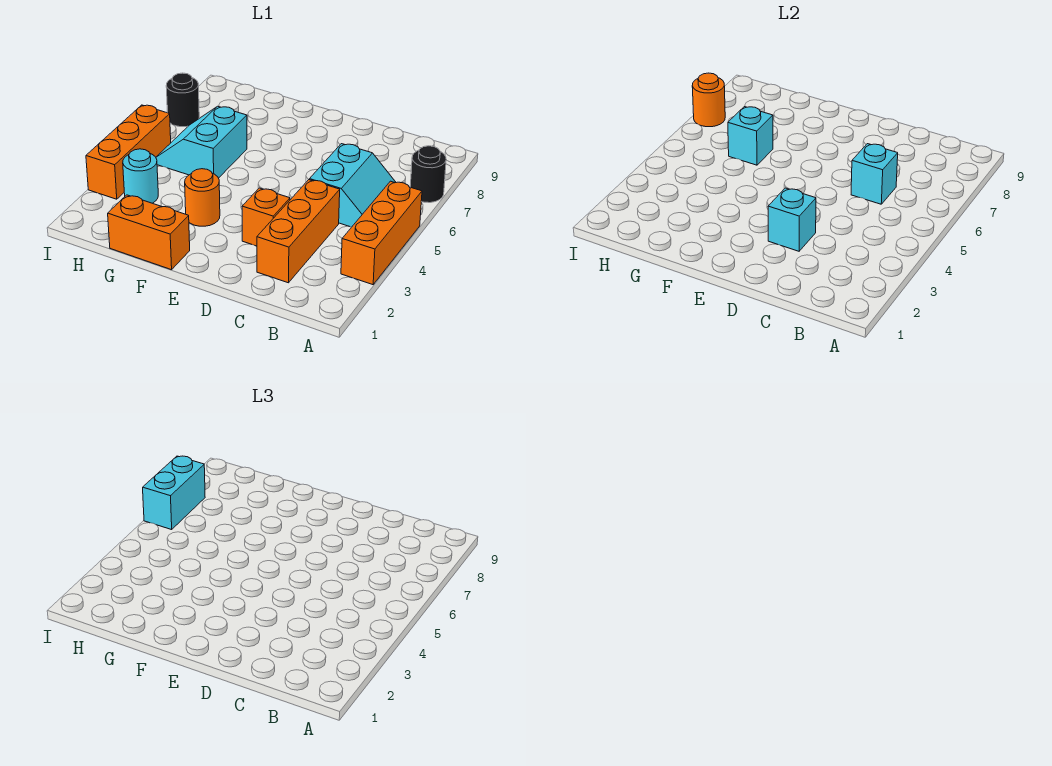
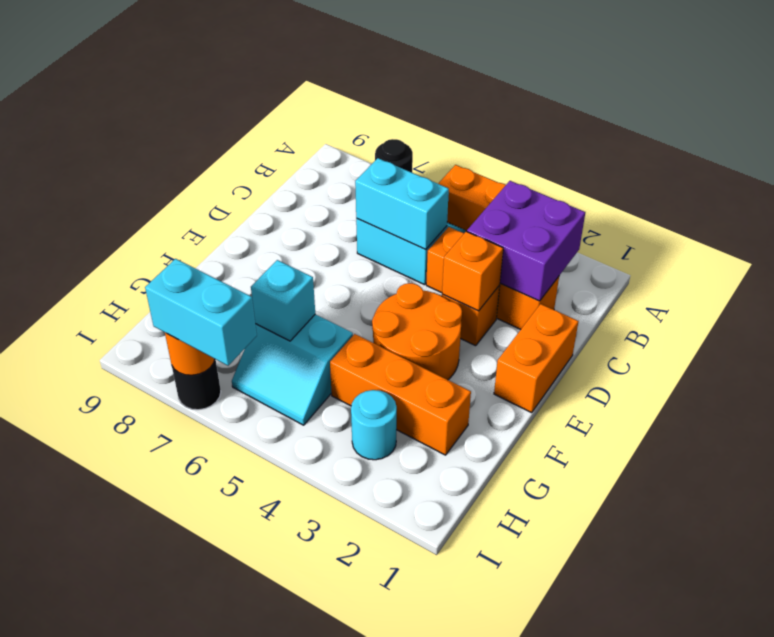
none -> purple brick B2:C3 level 2
cyan brick C6 level 2 -> cyan brick C5:C6 level 2
cyan brick D3 level 2 -> orange brick D3 level 2
orange brick F1:G1 level 1 -> orange brick D1:E1 level 1
orange round brick F3 level 1 -> orange round brick E3:F4 level 1
orange brick I3:I5 level 1 -> orange brick G2:G4 level 1

